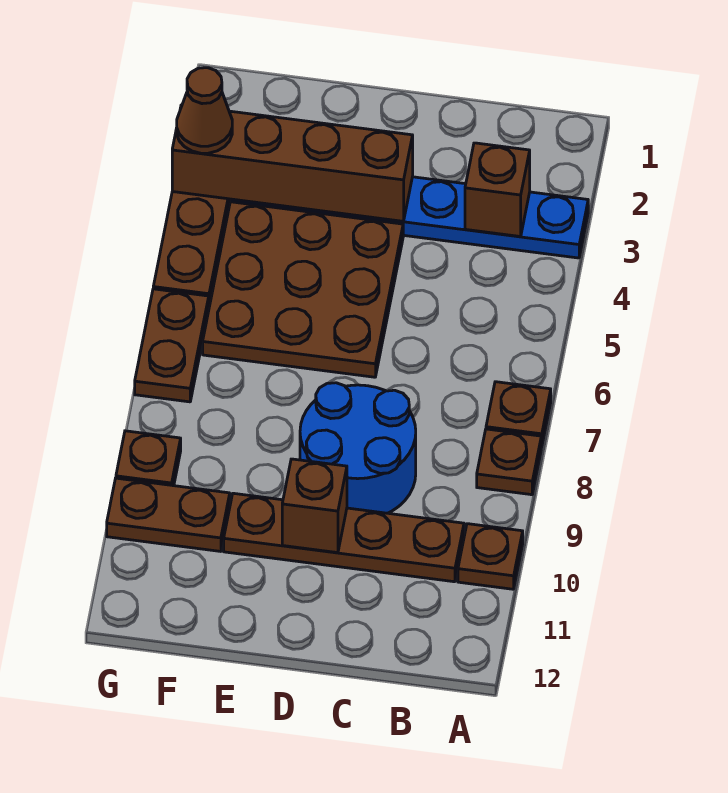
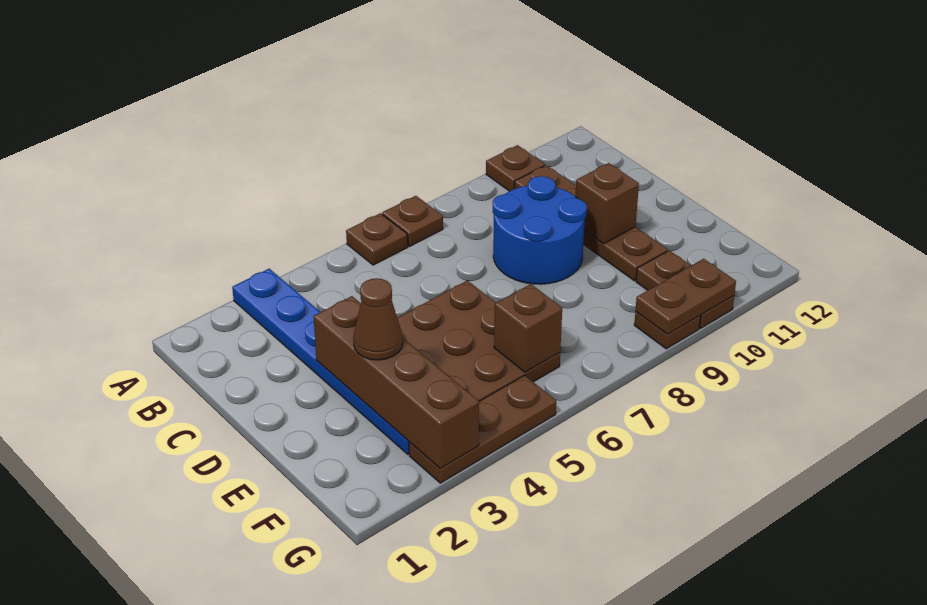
brown plate A8 level 1 -> brown plate A6 level 1
brown brick B3 level 2 -> brown brick F6 level 2
brown cone G3 level 3 -> brown cone E3 level 3
brown plate G6:G7 level 1 -> brown plate G9:G10 level 2

